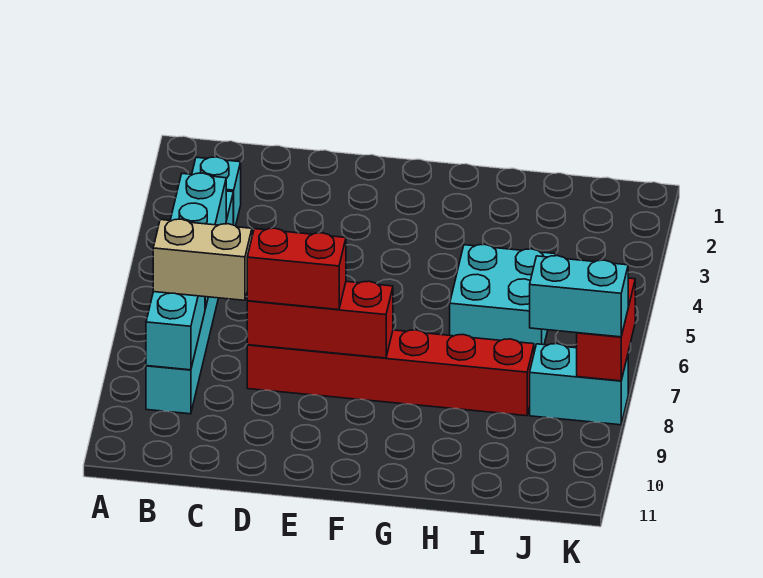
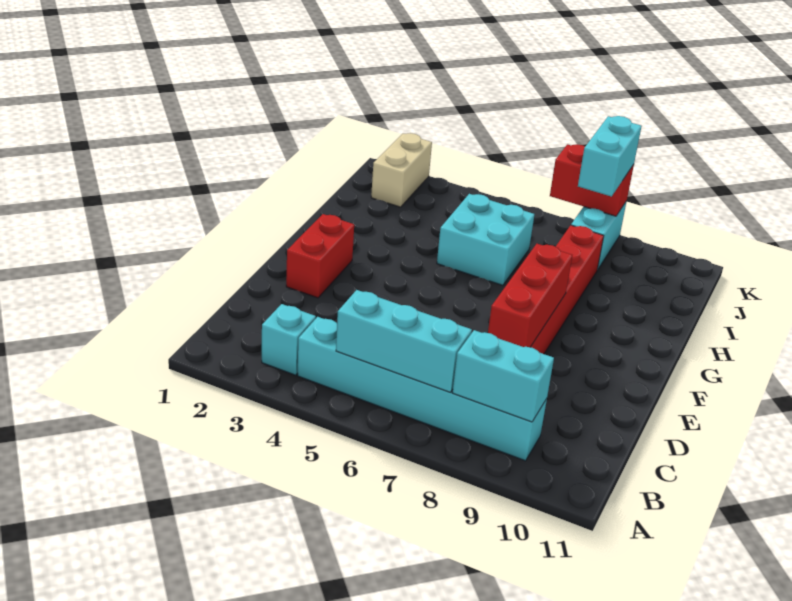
tan brick B8:C8 level 3 -> tan brick J2:K2 level 1
red brick D8:E8 level 3 -> red brick E2:F2 level 1

